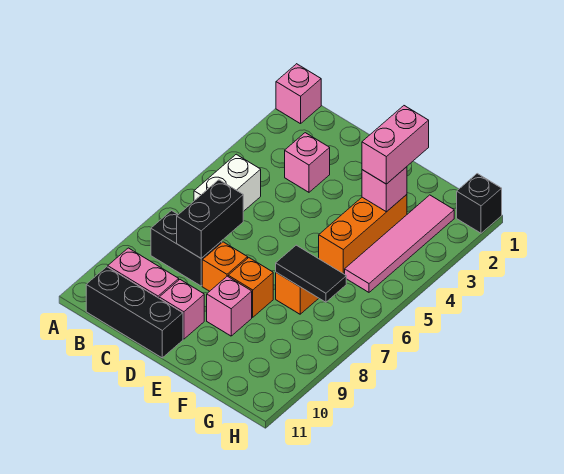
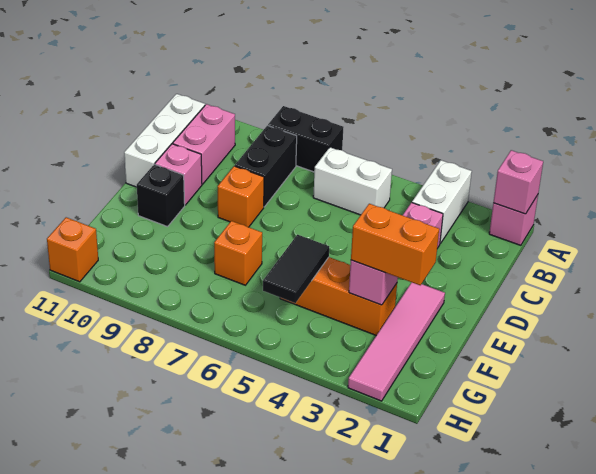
none -> white brick A3:B3 level 1
black brick B11:D11 level 1 -> white brick B11:D11 level 1
black brick C7:C8 level 2 -> black brick A7:A8 level 1
orange brick E8 level 1 -> orange brick H11 level 1
pink brick E9 level 1 -> pink brick A1 level 2
pink brick F2:F3 level 3 -> orange brick F2:F3 level 3
black tile F7:G7 level 2 -> black tile F5:G5 level 2
pink tile G2:G5 level 1 -> pink tile E2:H2 level 1
black brick H1 level 1 -> black brick E10 level 1

